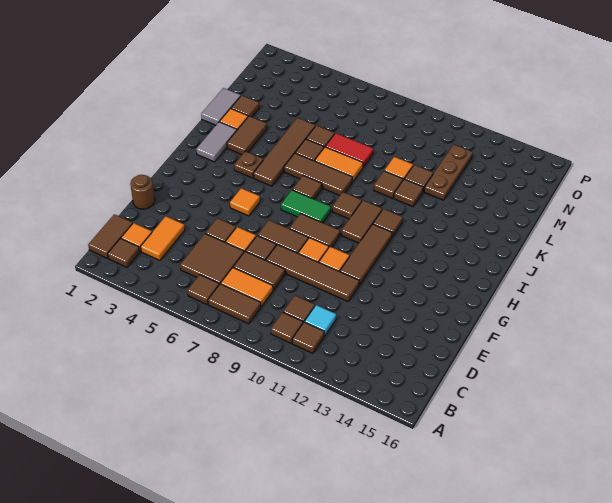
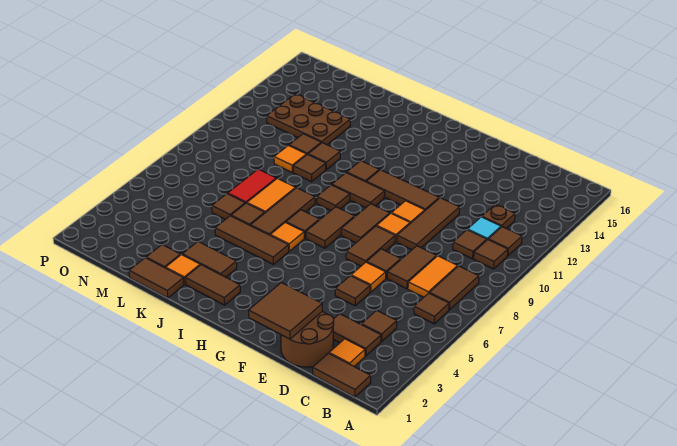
brown tile B2 level 1 -> brown tile C4 level 1
orange tile C3:D3 level 1 -> brown tile C3:D3 level 1
brown tile C5:D6 level 1 -> brown tile E1:F2 level 2
brown round brick E1 level 1 -> brown round brick D1:E2 level 1
brown tile E8:E11 level 1 -> brown tile E9:E11 level 1
orange tile G5 level 1 -> orange tile I6 level 1
green tile H7:H8 level 1 -> brown tile H7:H8 level 1
grey tile I2:J2 level 1 -> brown tile I2:J2 level 1
brown plate I4 level 1 -> brown plate C12 level 1
brown tile I5:L5 level 1 -> brown tile I5:K5 level 1
grey tile K1:L1 level 1 -> brown tile K1:L1 level 1
brown plate L12:N12 level 1 -> brown plate L12:N13 level 1

